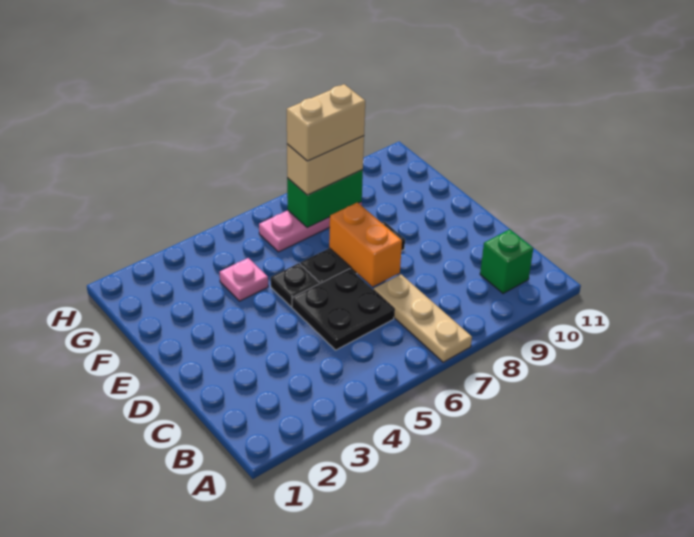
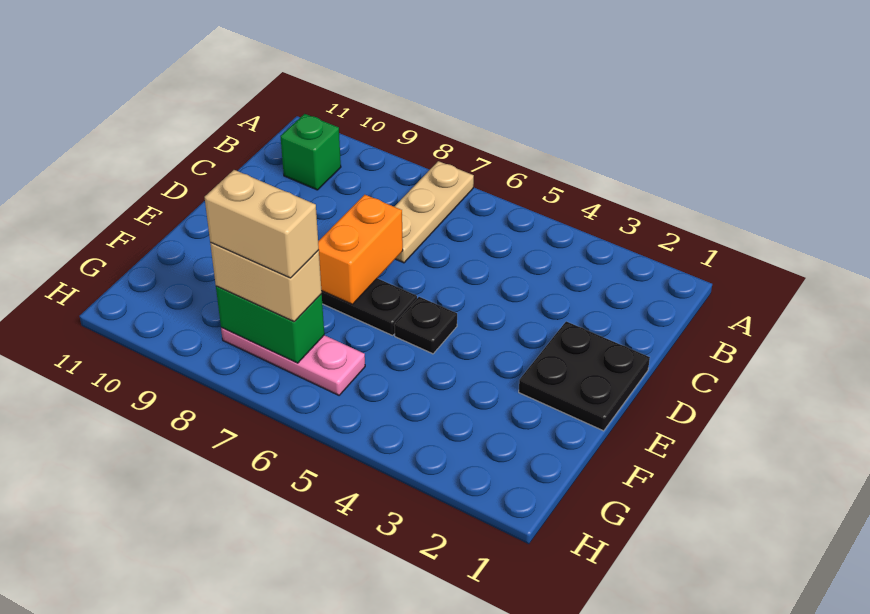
black plate C5:D6 level 1 -> black plate D1:E2 level 1
pink plate F4 level 1 -> none

